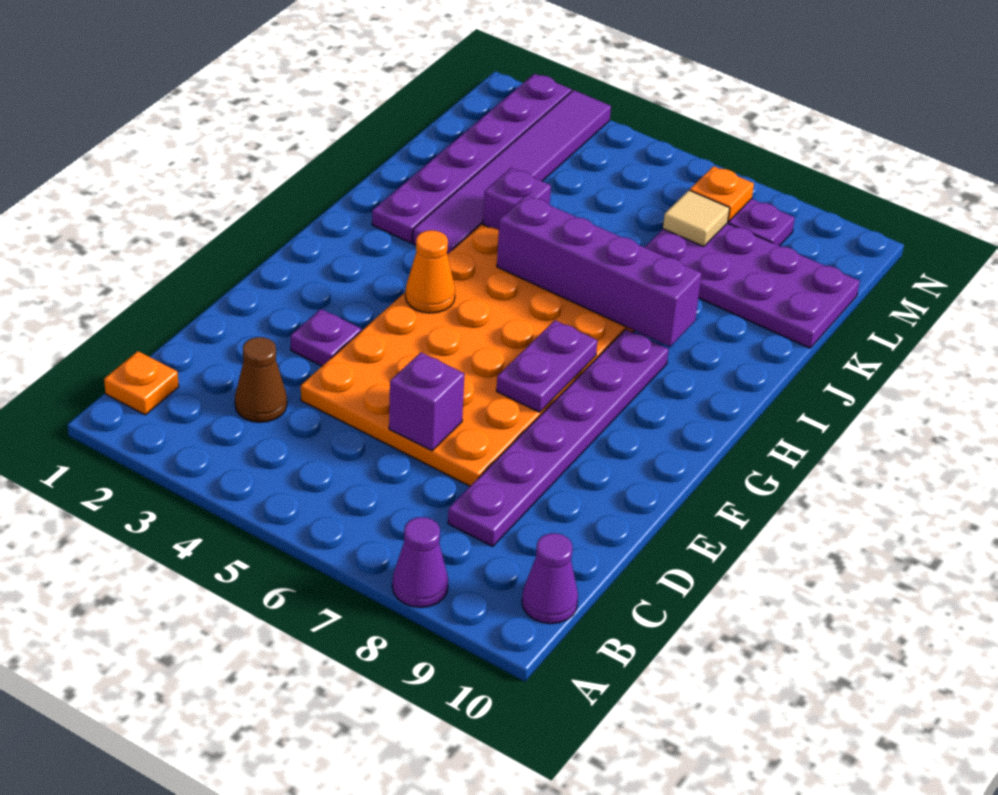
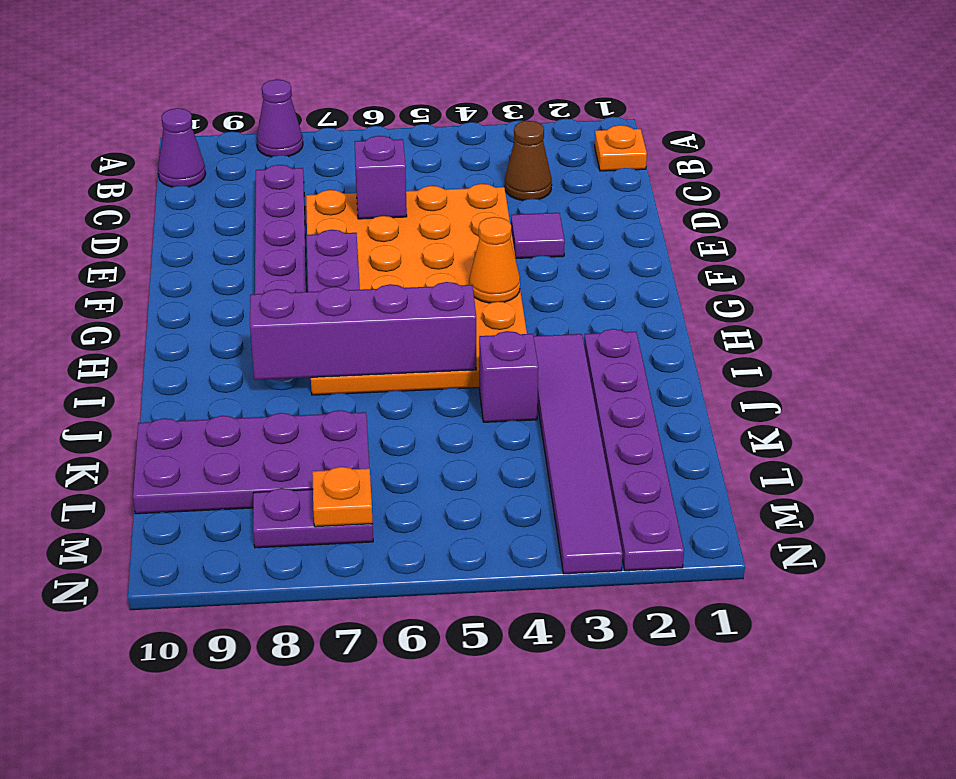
purple plate E3 level 1 -> purple tile E3 level 1
tan tile L7 level 2 -> none

